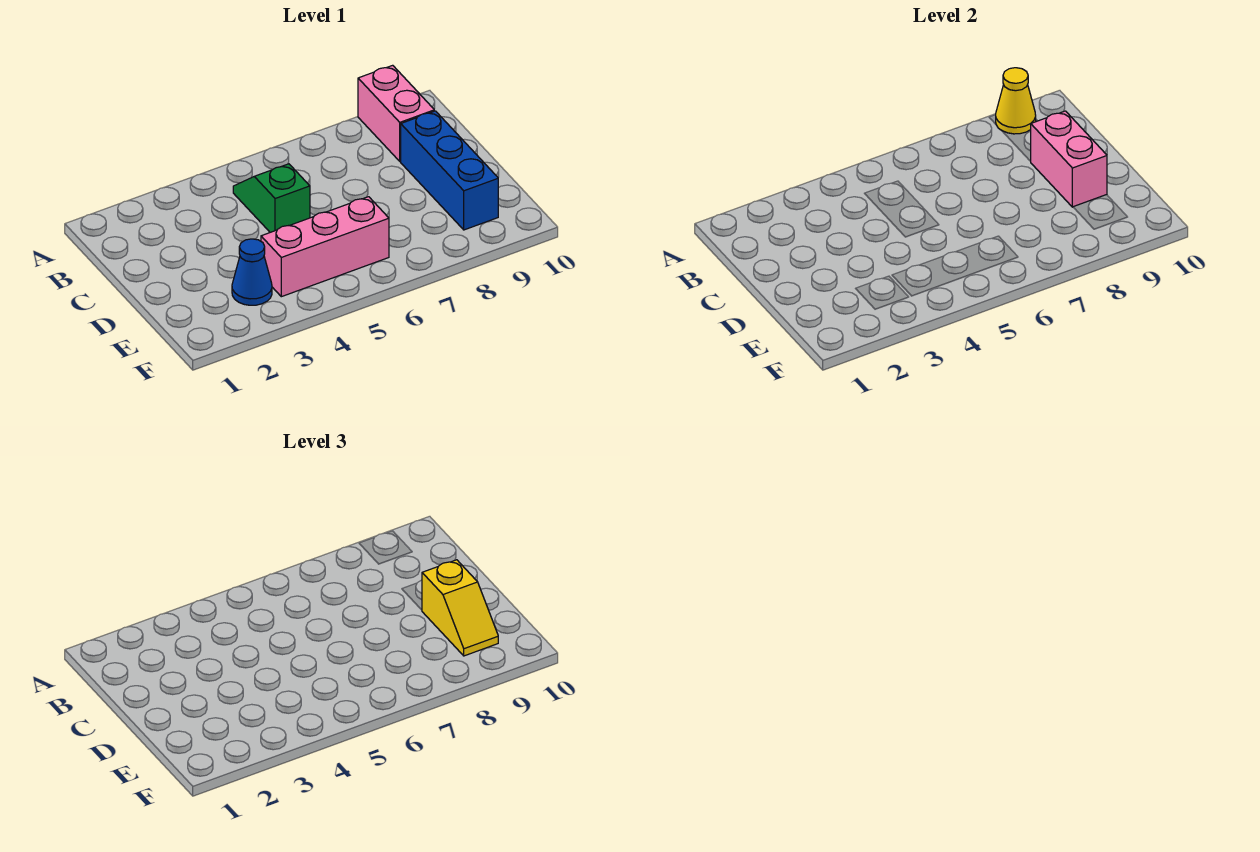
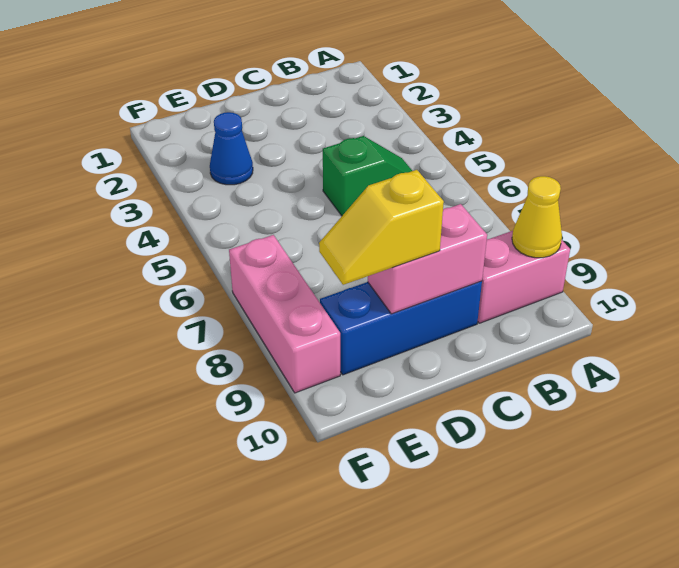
pink brick E4:E6 level 1 -> pink brick F7:F9 level 1

